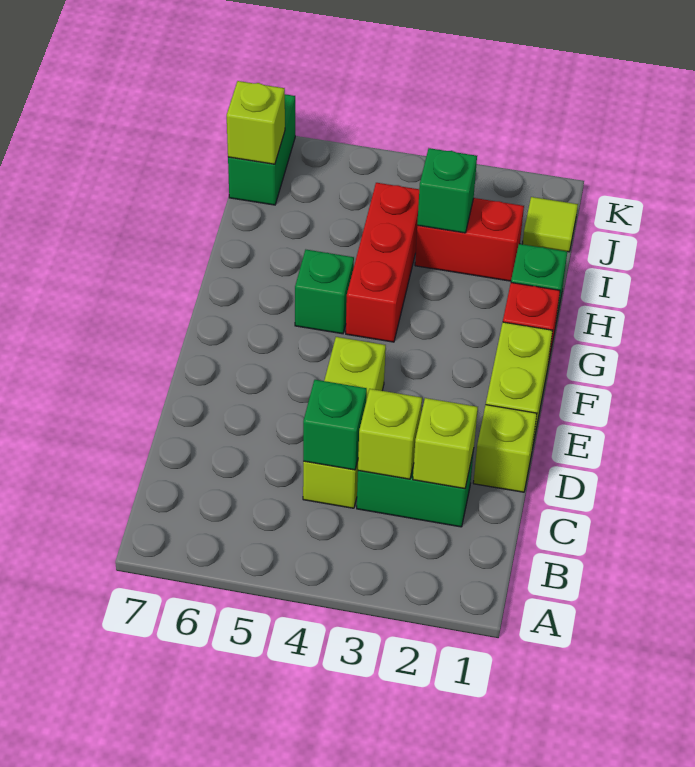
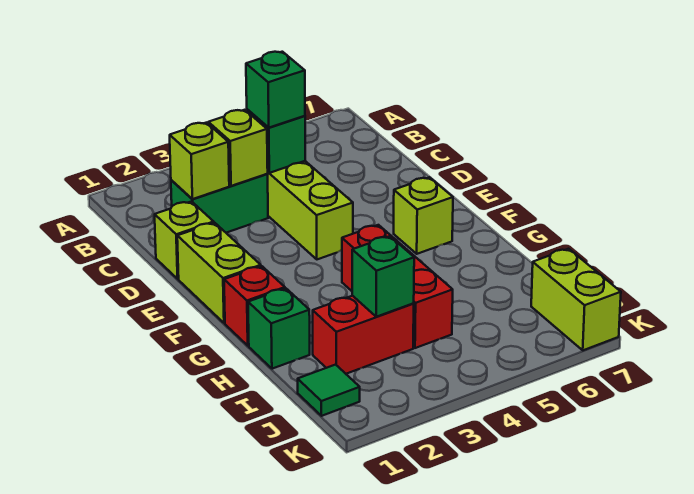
green brick G5 level 1 -> green brick C4 level 3
lime tile J1 level 1 -> green tile J1 level 1
green brick J7:K7 level 1 -> lime brick J7:K7 level 1
lime brick J7 level 2 -> lime brick F6 level 1

